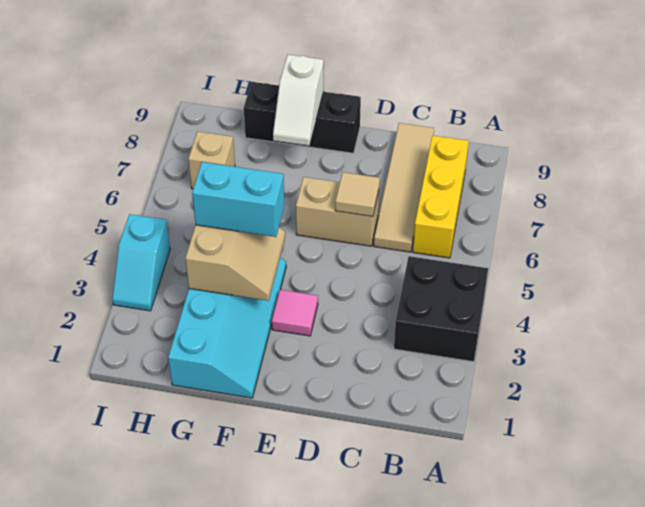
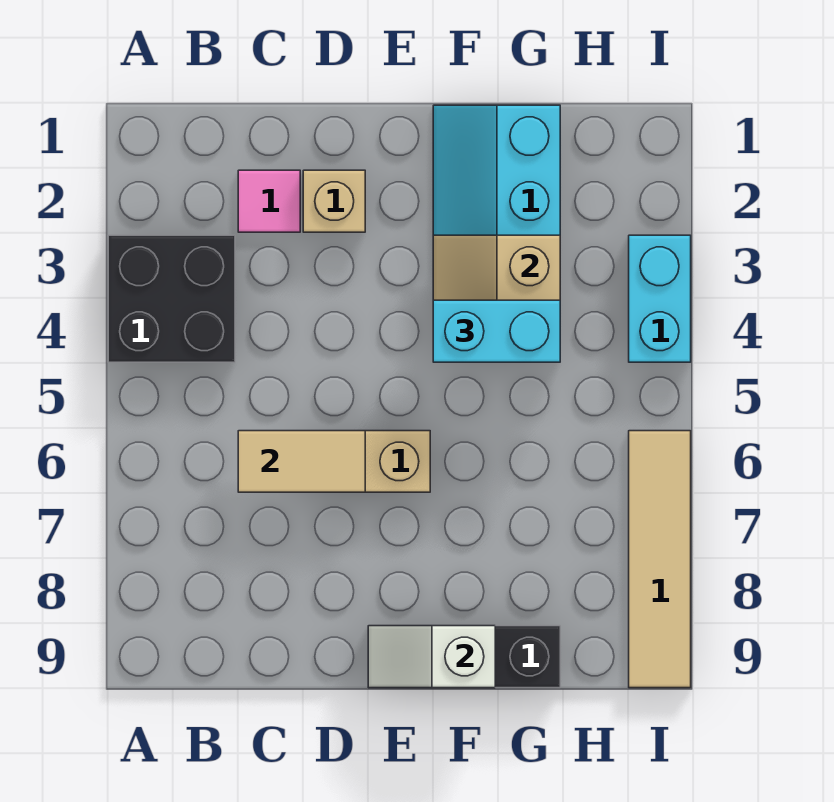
yellow brick B6:B8 level 1 -> none
tan tile C6:C9 level 1 -> tan tile I6:I9 level 1
tan tile D6 level 2 -> tan tile C6:D6 level 2
pink tile E3 level 1 -> pink tile C2 level 1
white slope F8:F9 level 2 top 9 -> white slope E9:F9 level 2 top F
tan brick H7 level 1 -> tan brick D2 level 1
cyan slope I3:I4 level 1 top 4 -> cyan brick I3:I4 level 1

